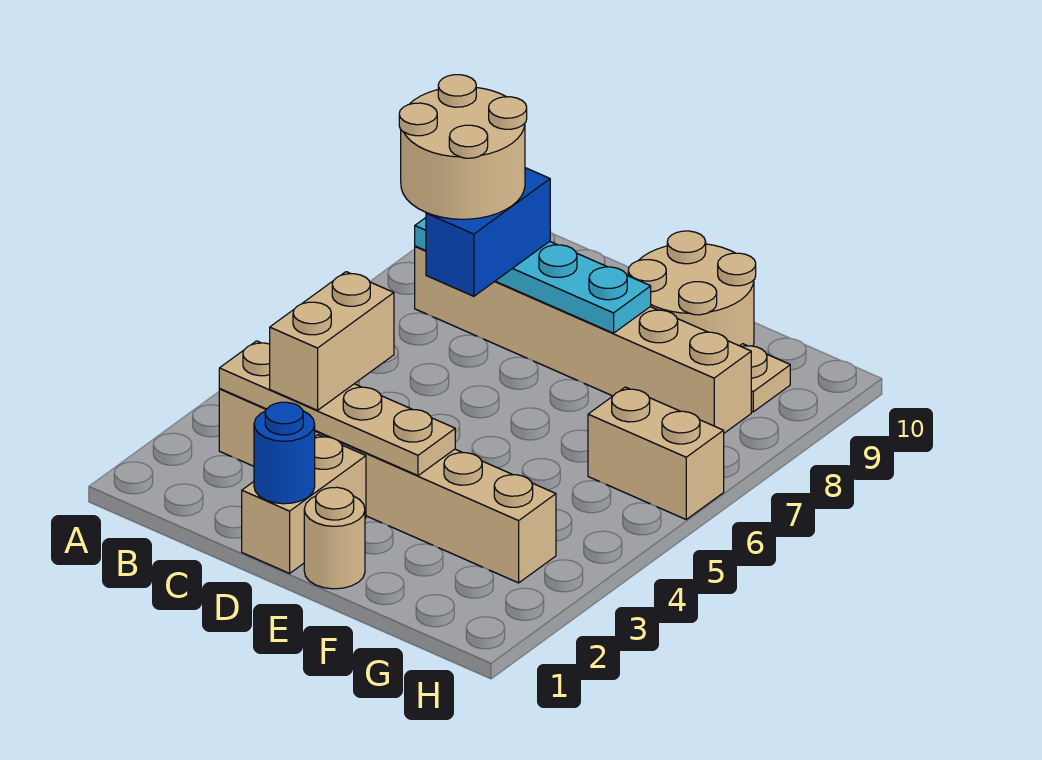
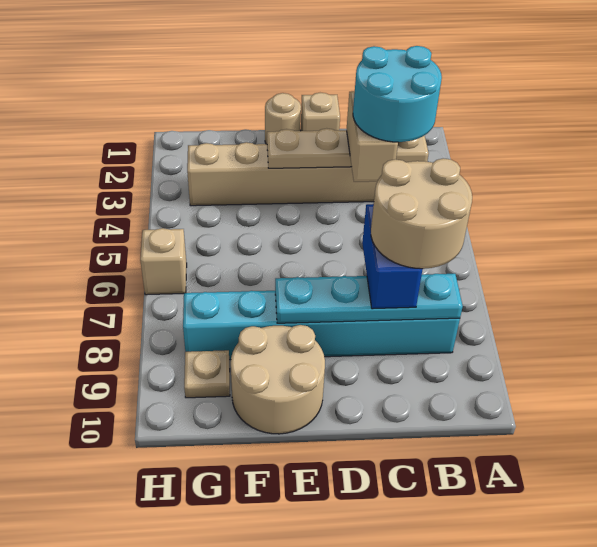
none -> cyan round brick B3:C4 level 4
tan brick B8:G8 level 1 -> cyan brick B8:G8 level 1
tan brick D1:D2 level 1 -> tan brick D1 level 1
blue round brick D1 level 2 -> none
tan brick G6:H6 level 1 -> tan brick H6 level 1

